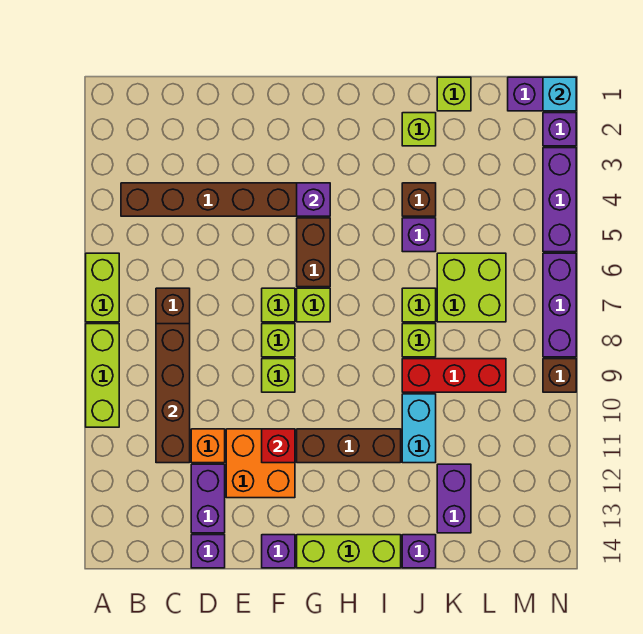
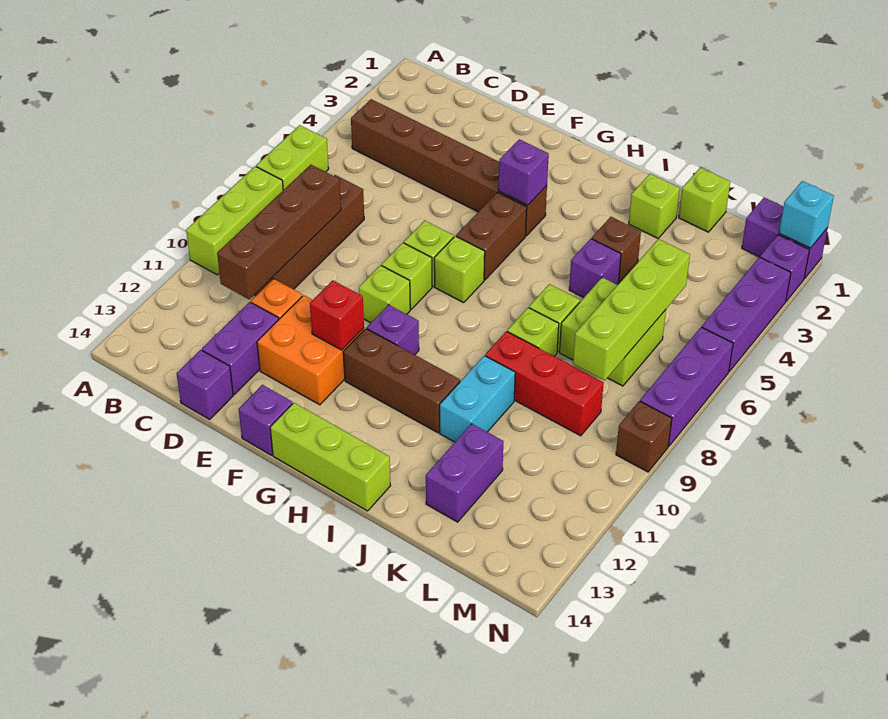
purple brick J14 level 1 -> purple brick G10 level 1
none -> lime brick L5:L8 level 2

